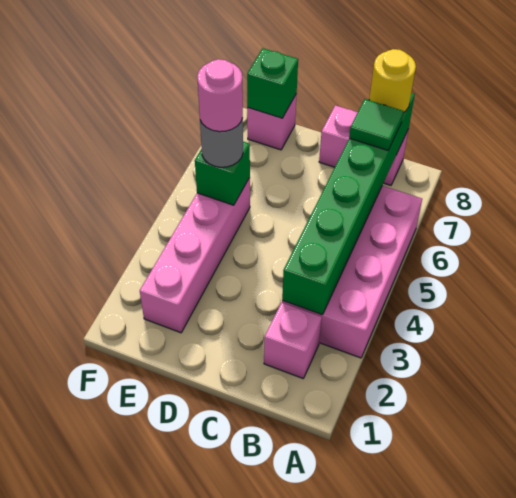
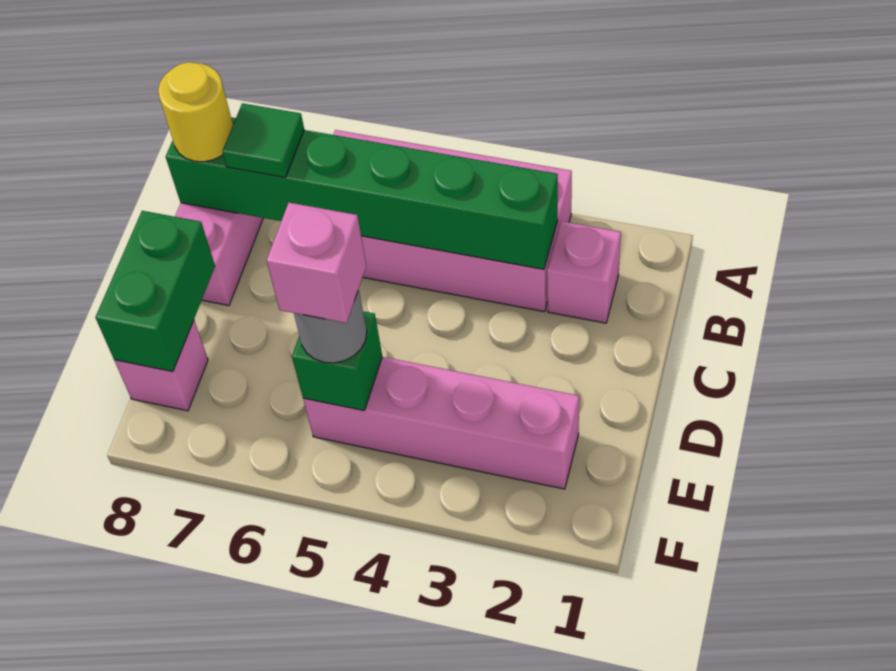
pink round brick E5 level 4 -> pink brick E5 level 4
green brick E8 level 2 -> green brick D8:E8 level 2

